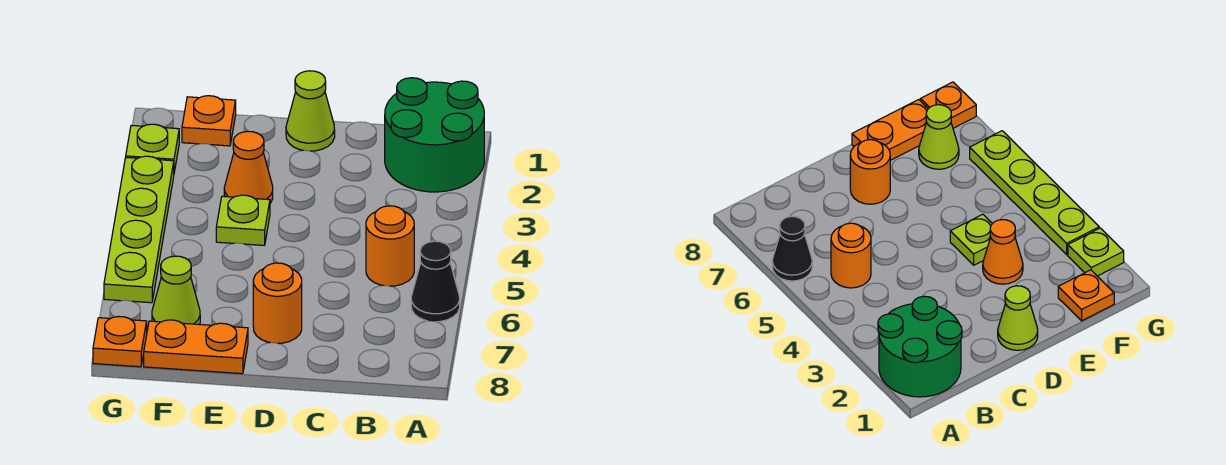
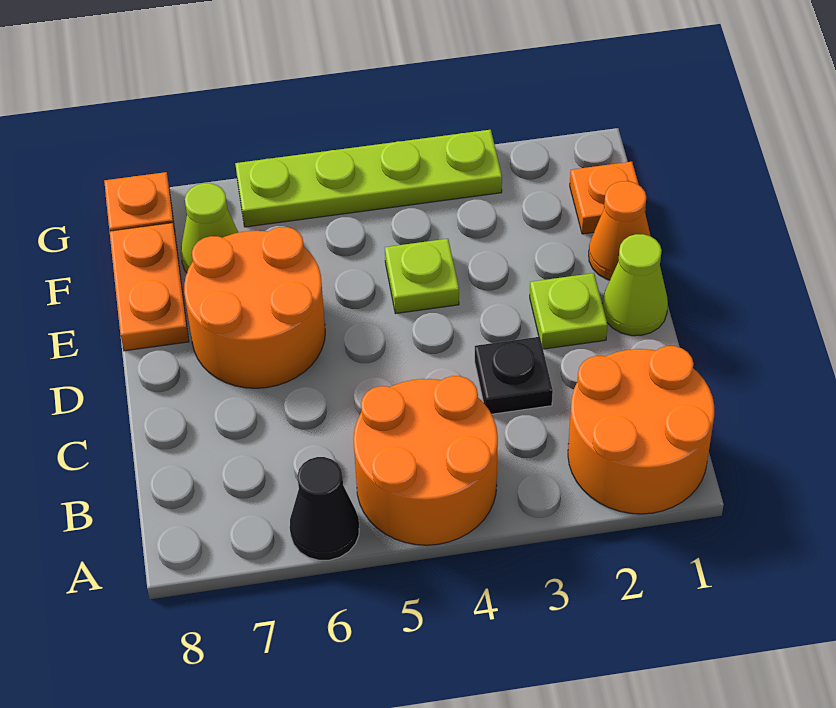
green round brick A1:B2 level 1 -> orange round brick A1:B2 level 1
orange round brick B5 level 1 -> orange round brick A4:B5 level 1
none -> black plate C3 level 1
orange round brick D7 level 1 -> orange round brick D6:E7 level 1
orange cone E3 level 1 -> orange cone E1 level 1
lime plate G2 level 1 -> lime plate D2 level 1

